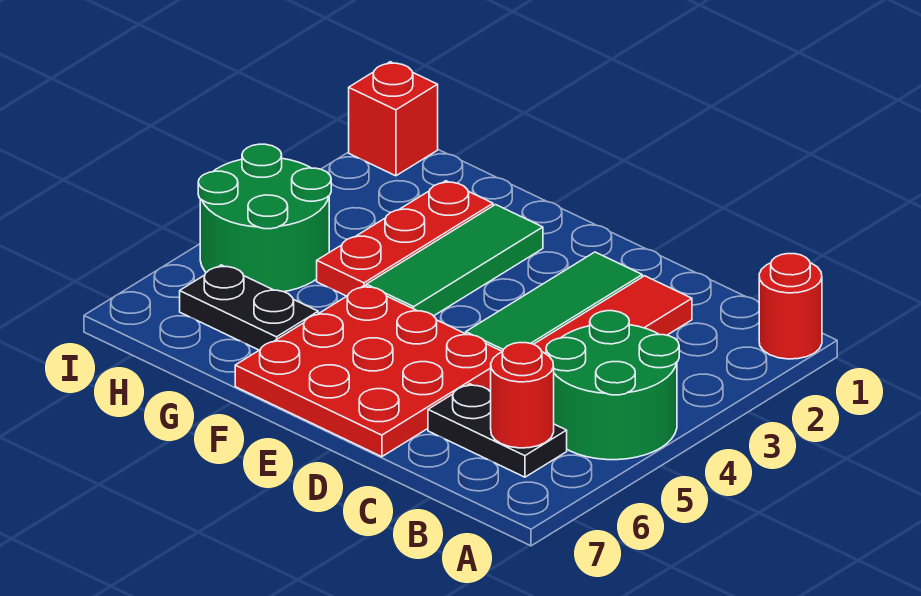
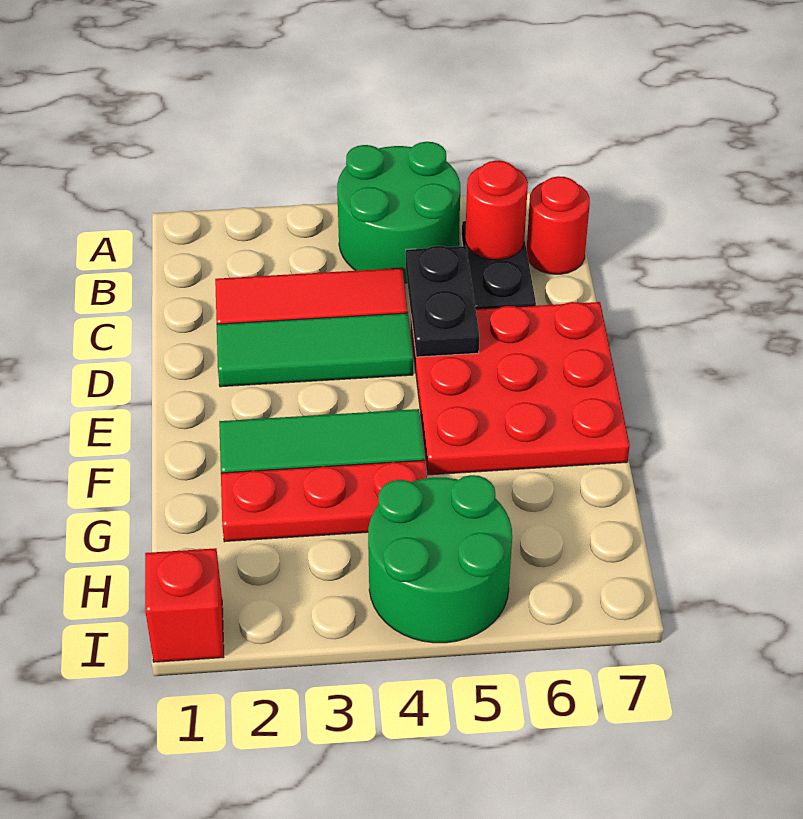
red round brick A1 level 1 -> red round brick B7 level 1
black plate G6:H6 level 1 -> black plate C5:D5 level 2

